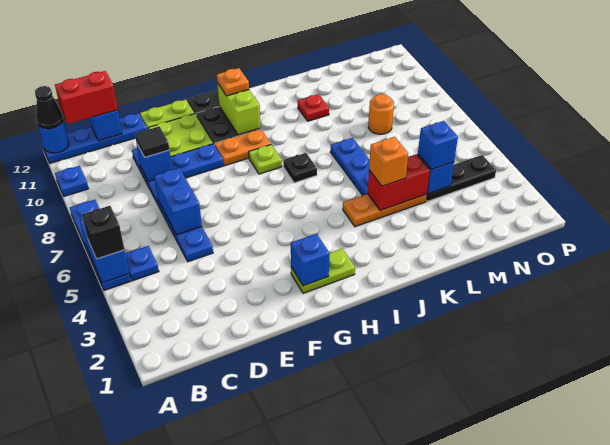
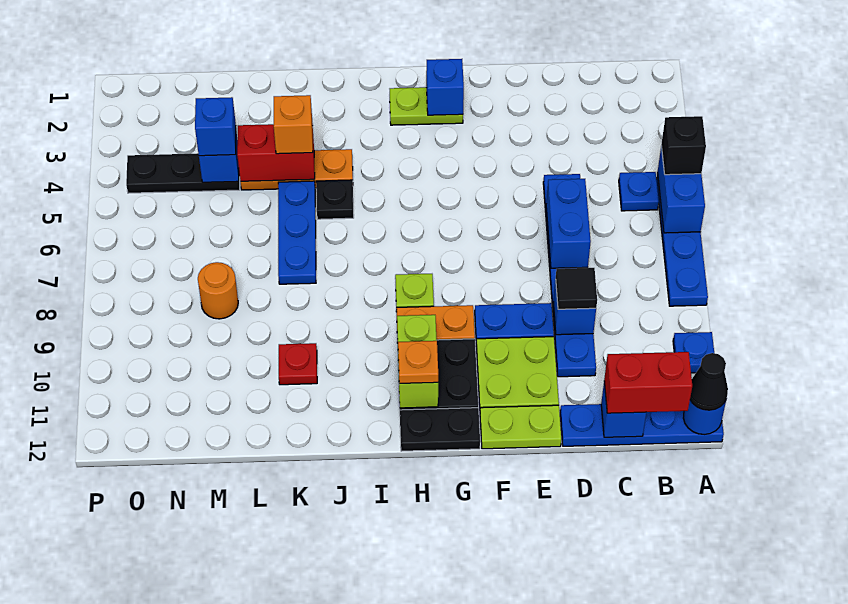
black plate I7 level 1 -> black plate J5 level 1

